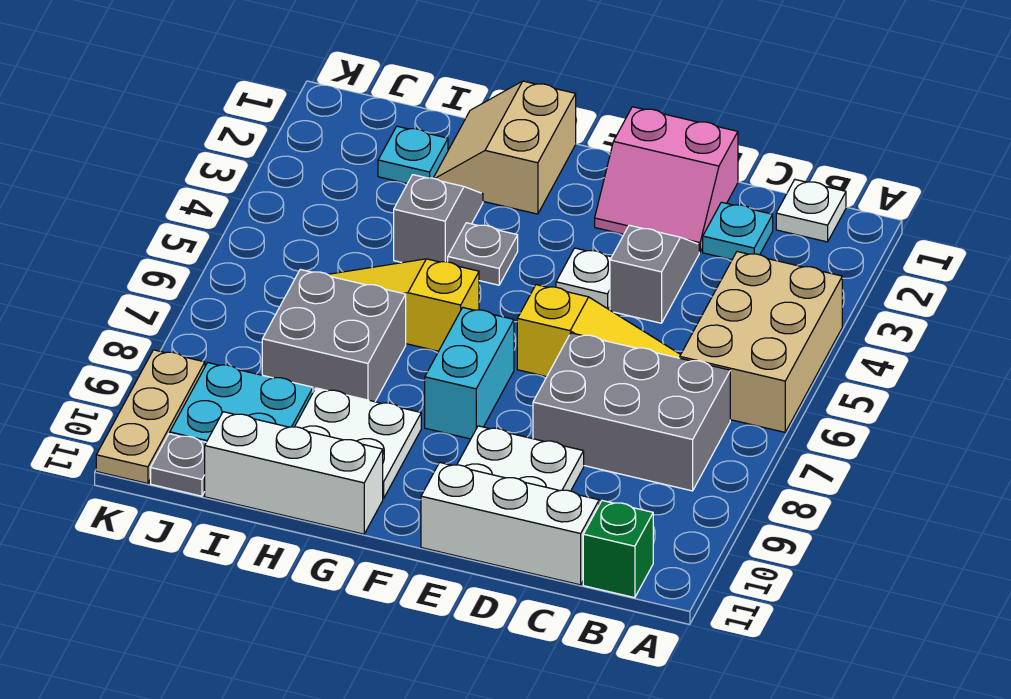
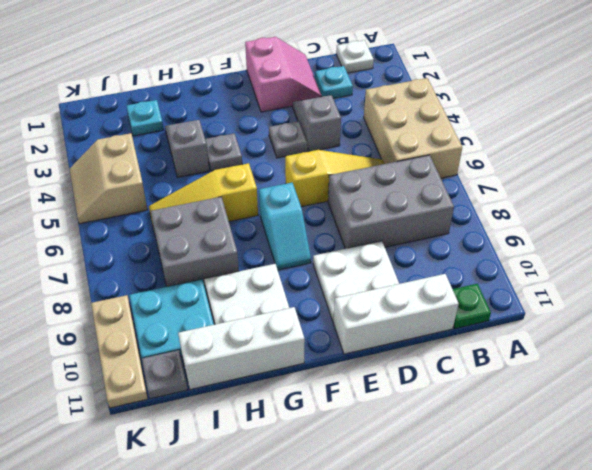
green brick B11 level 1 -> green plate B11 level 1
pink slope D1:E2 level 1 top 1 -> pink slope D1:E2 level 1 top E
white plate E4 level 1 -> grey plate E4 level 1
cyan brick F7:F8 level 1 -> cyan slope F7:F8 level 1 top 7
tan slope G1:H2 level 1 top G -> tan slope J4:K5 level 1 top J

